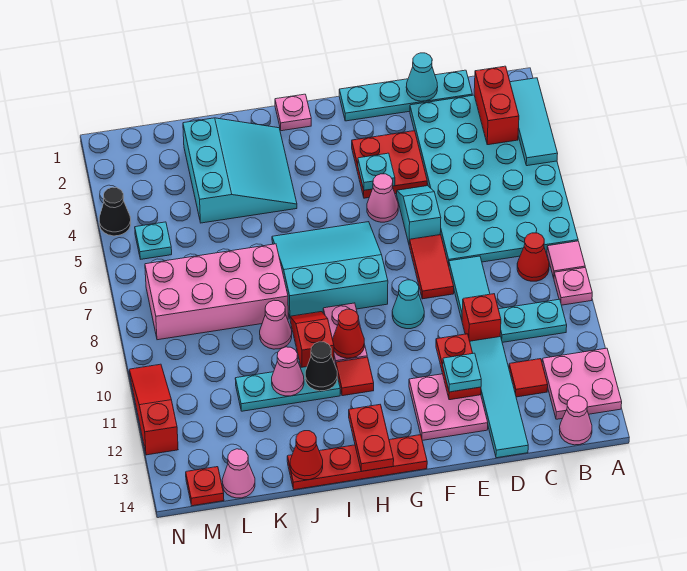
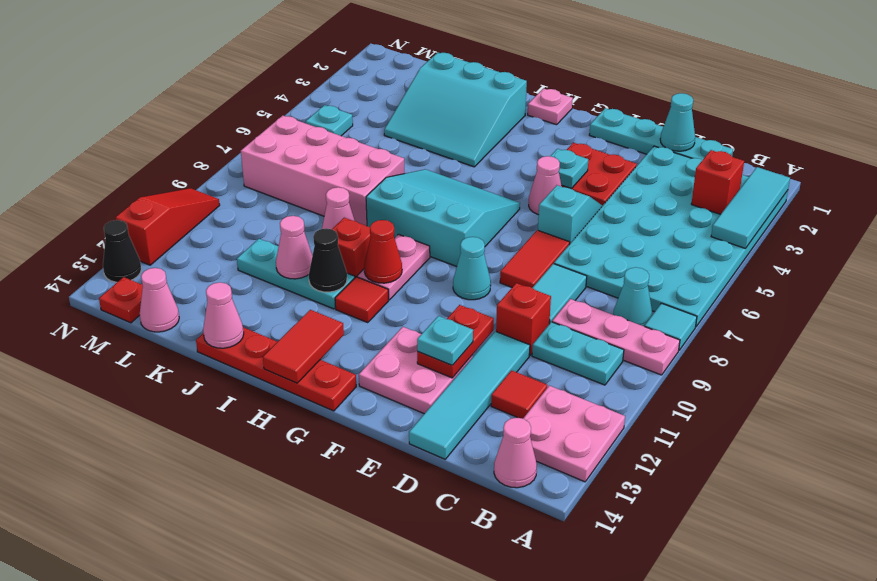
pink tile A8 level 1 -> cyan tile A8 level 1
pink plate A9 level 1 -> pink plate A9:C9 level 1
red brick B2:B3 level 2 -> red brick B3 level 2
red cone B8 level 1 -> cyan cone B8 level 1
red plate H13:H14 level 2 -> red tile H13:H14 level 2
cyan slope I2:K4 level 1 top K -> cyan slope I2:K4 level 1 top 2
red cone J14 level 2 -> pink cone J14 level 2
black cone N4 level 1 -> black cone N13 level 1

